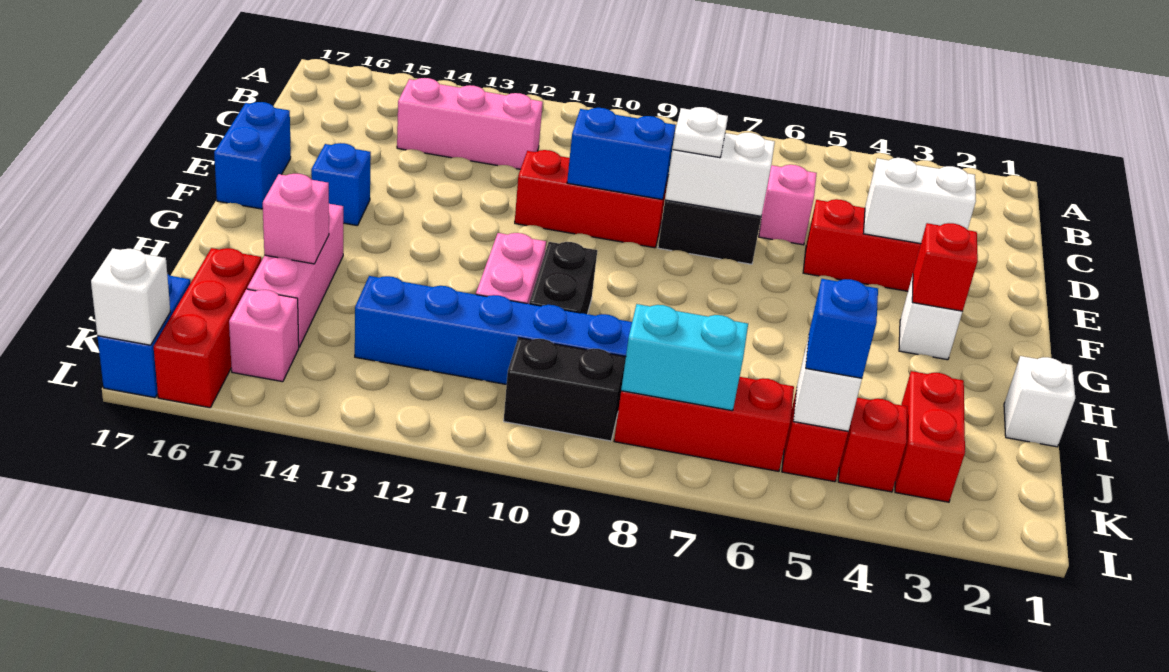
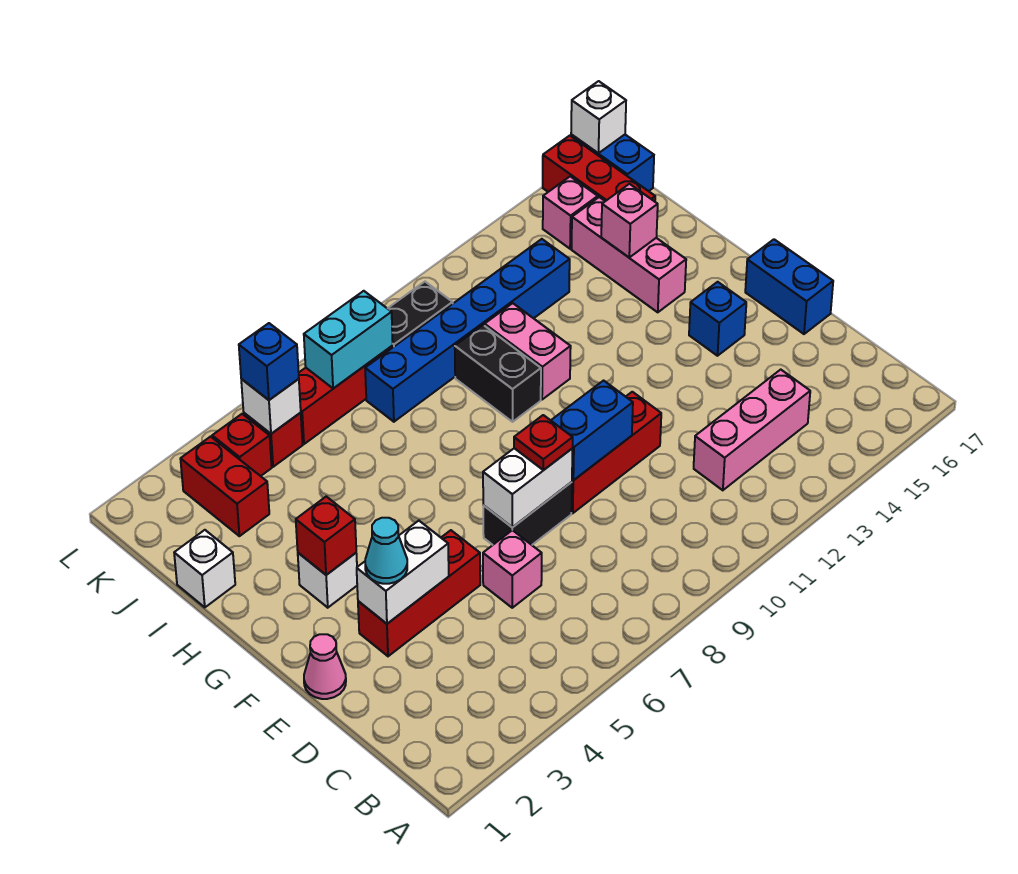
none -> pink cone E1 level 1
none -> cyan cone E3 level 3
white plate E8 level 3 -> red plate E8 level 3

